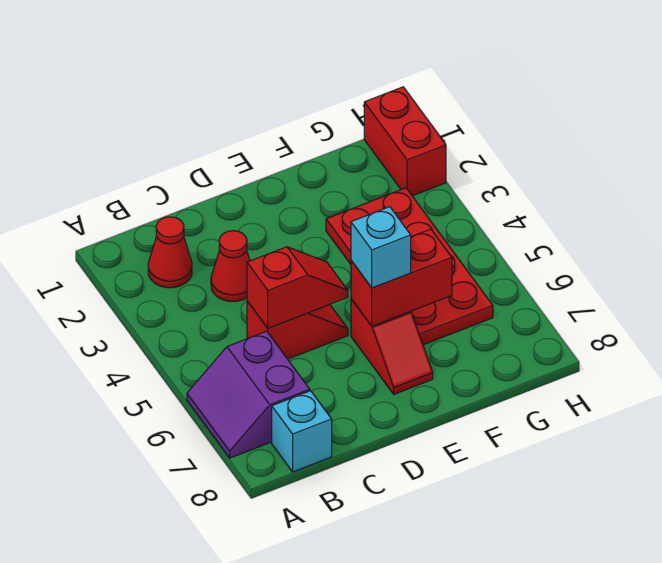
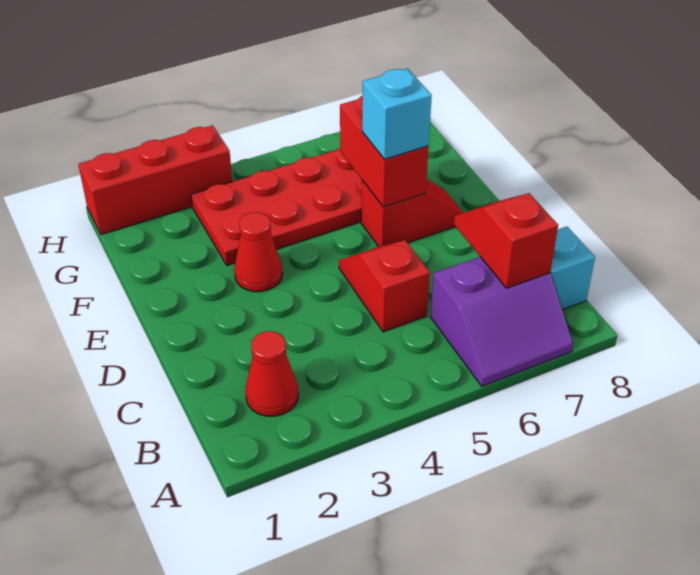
red cone C3 level 1 -> red cone E3 level 1
red slope C5:D5 level 2 top C -> red slope B7:C7 level 2 top B
red brick H1:H2 level 1 -> red brick H1:H3 level 1

